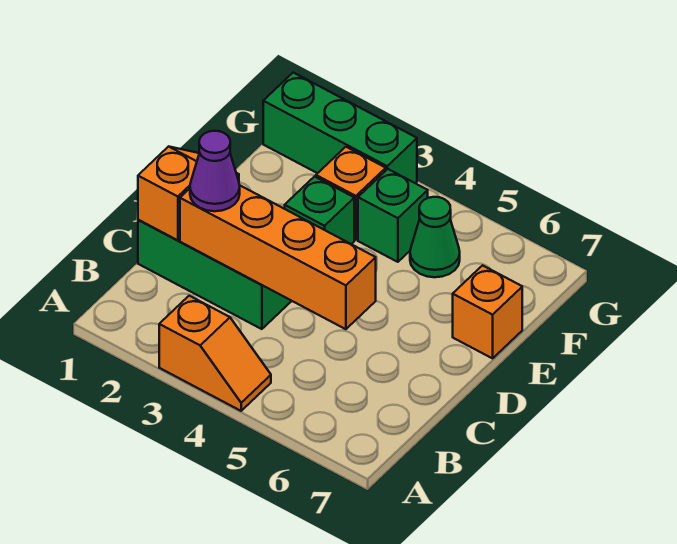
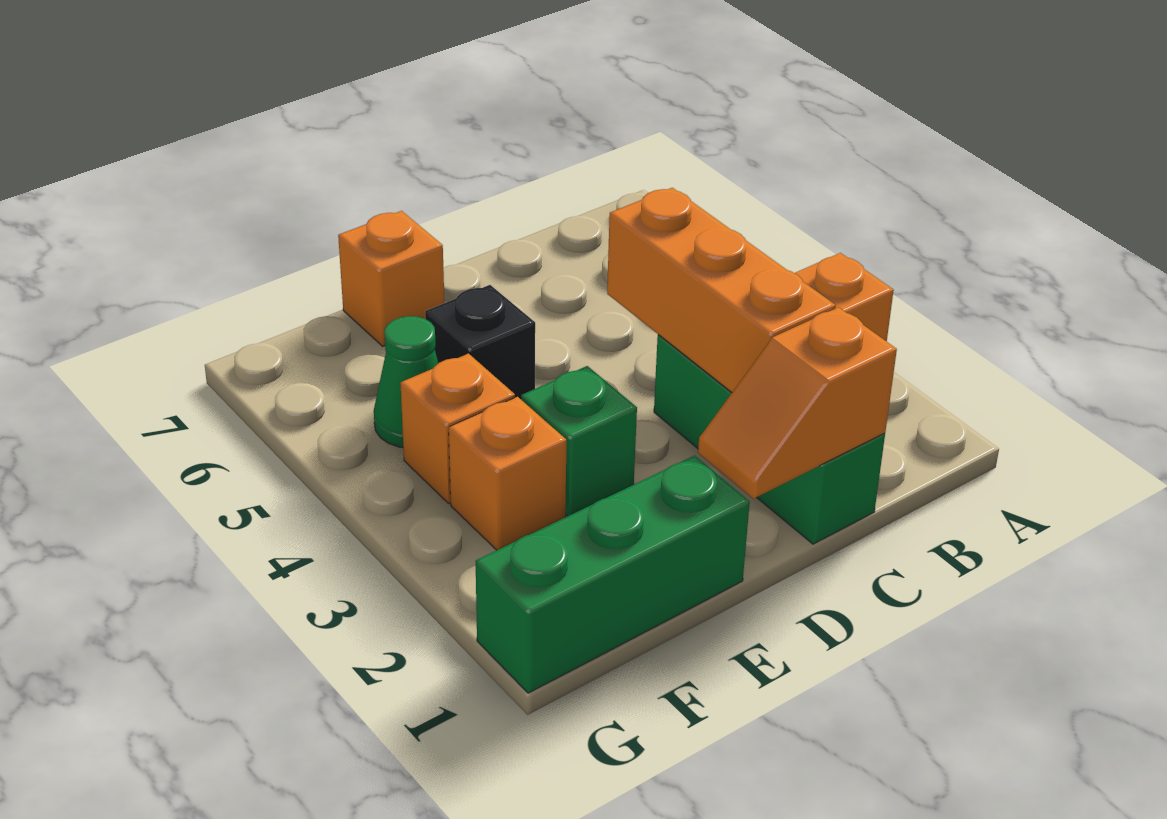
orange brick C2:C5 level 2 -> orange brick C2:C4 level 2
purple cone C2 level 3 -> none
none -> black brick E5 level 1
green brick F4 level 1 -> orange brick F4 level 1
green brick G1:G3 level 1 -> green brick E1:G1 level 1

